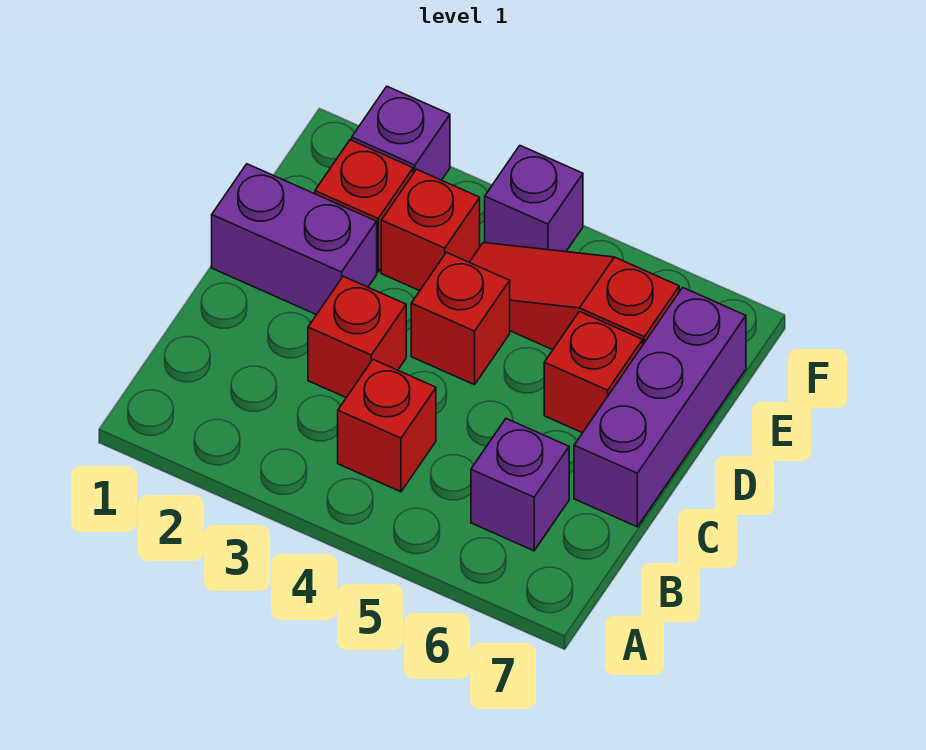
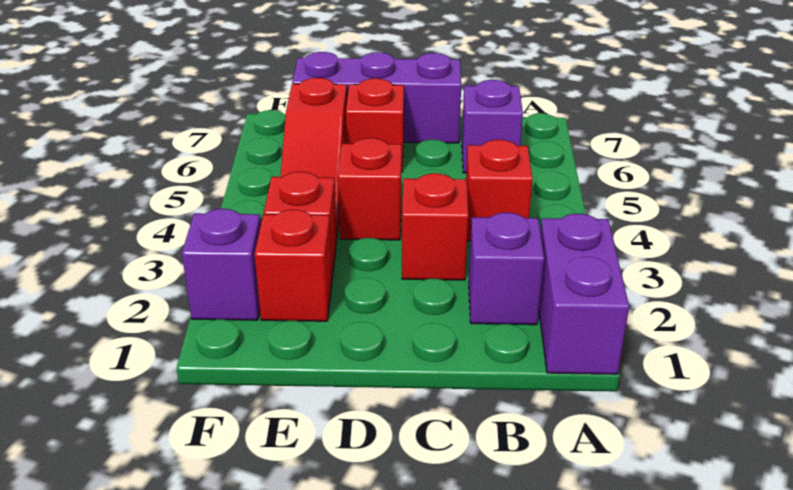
purple brick D1:D2 level 1 -> purple brick A1:A2 level 1
purple brick F4 level 1 -> purple brick B2 level 1

